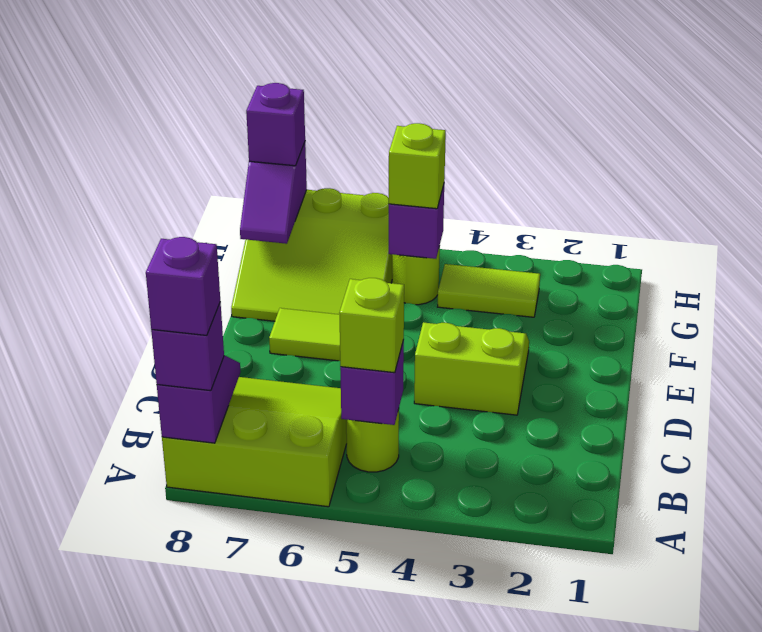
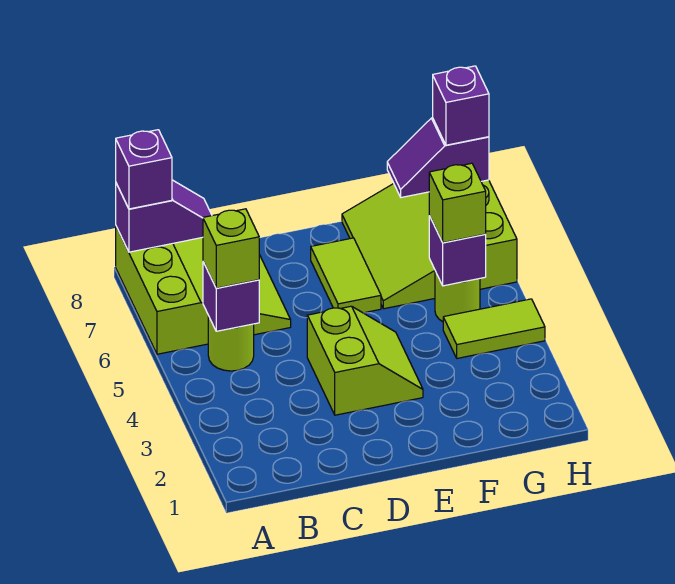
purple brick A8 level 4 -> none
lime tile G3:G4 level 1 -> lime tile G4:H4 level 1

